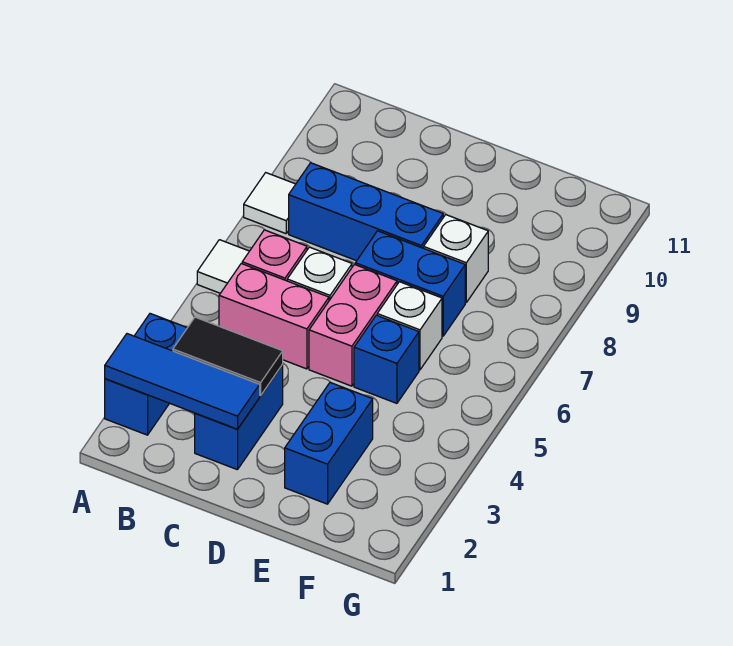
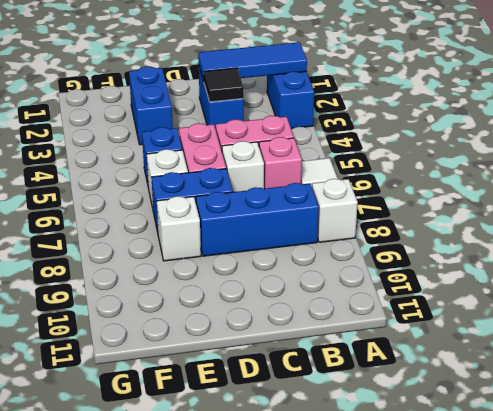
white tile A8 level 1 -> white brick A8 level 1
black tile B3:C3 level 2 -> black tile C3 level 2

